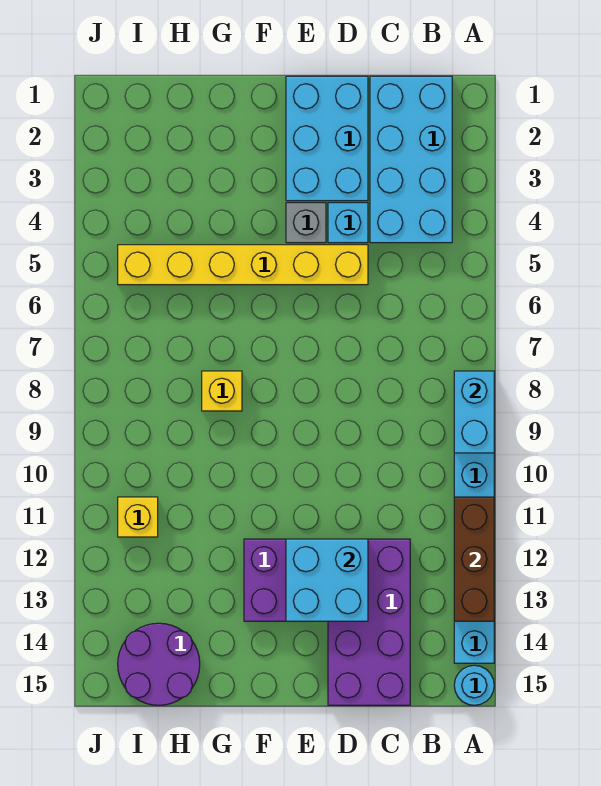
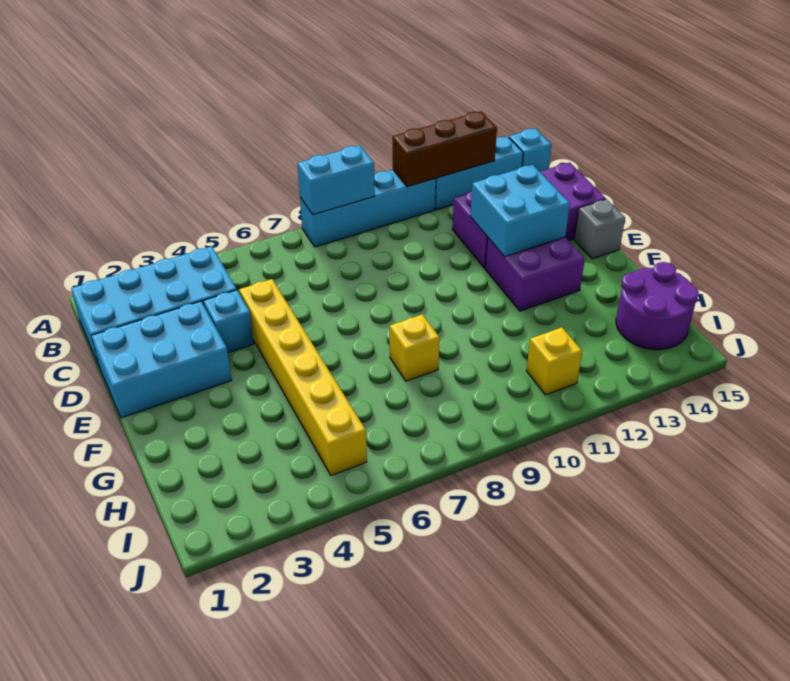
cyan round brick A15 level 1 -> cyan brick A15 level 1
grey brick E4 level 1 -> grey brick E15 level 1

